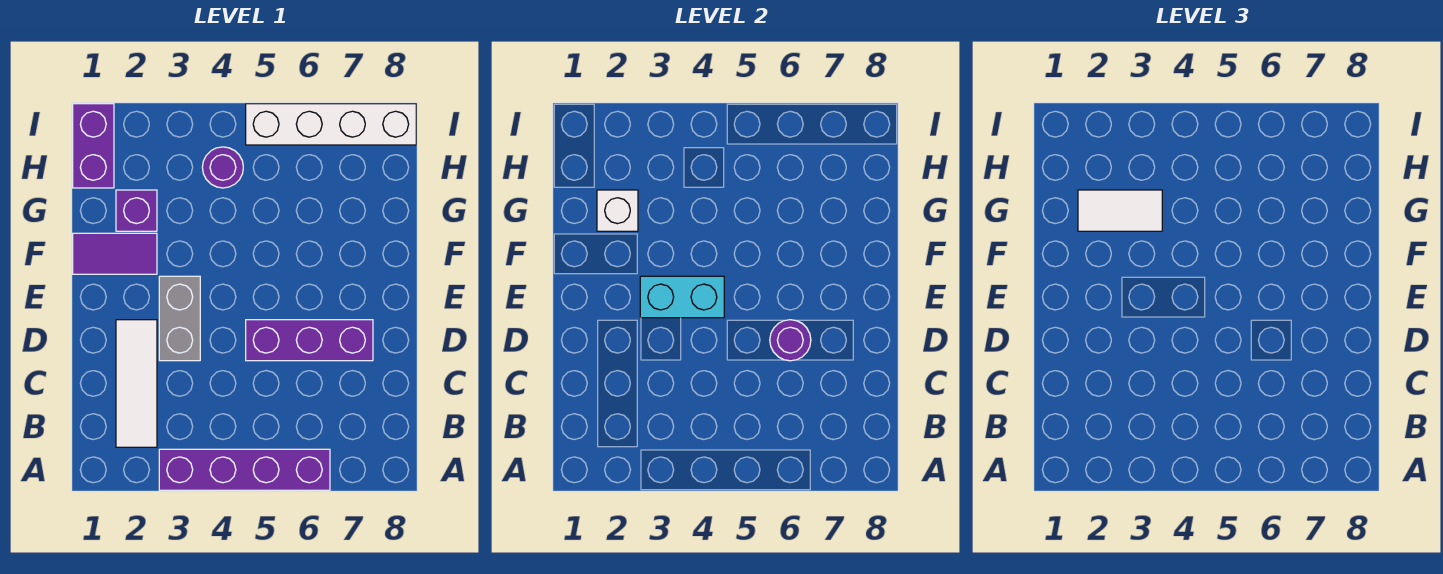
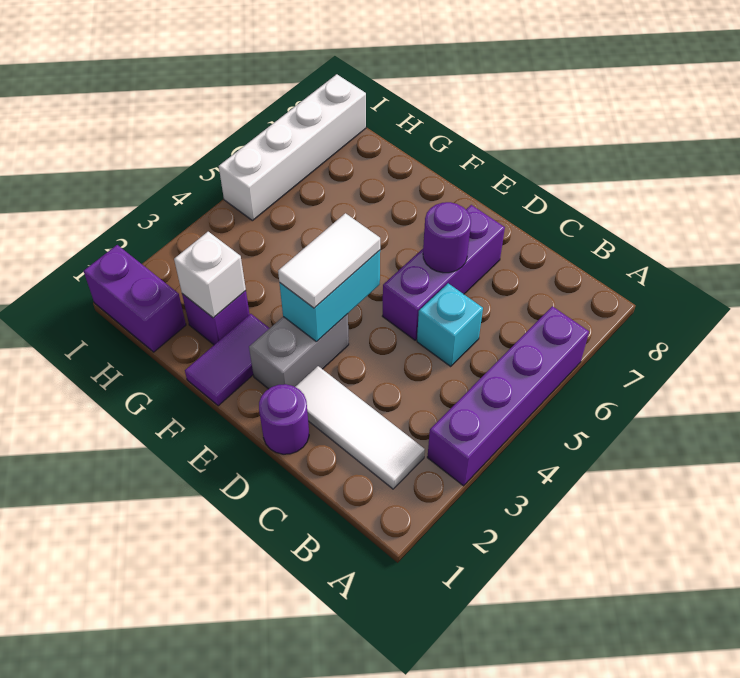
none -> cyan brick C5 level 1
grey brick D3:E3 level 1 -> grey brick E2:E3 level 1
white tile G2:G3 level 3 -> white tile E3:E4 level 3
purple round brick H4 level 1 -> purple round brick D1 level 1

